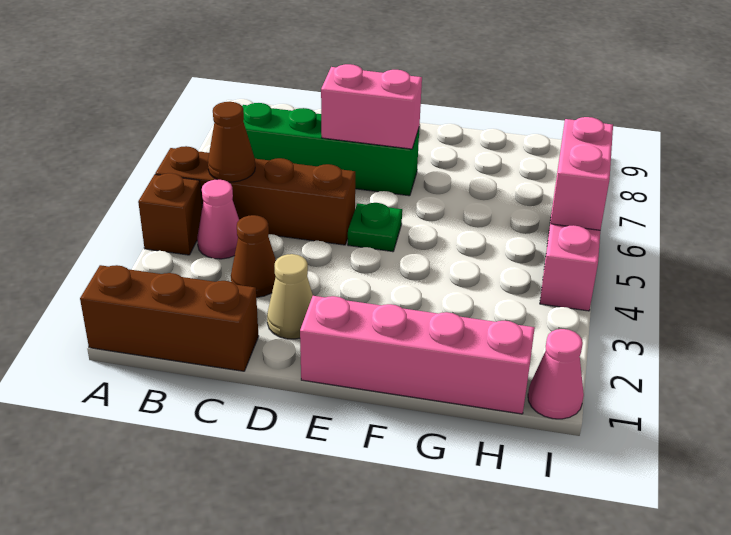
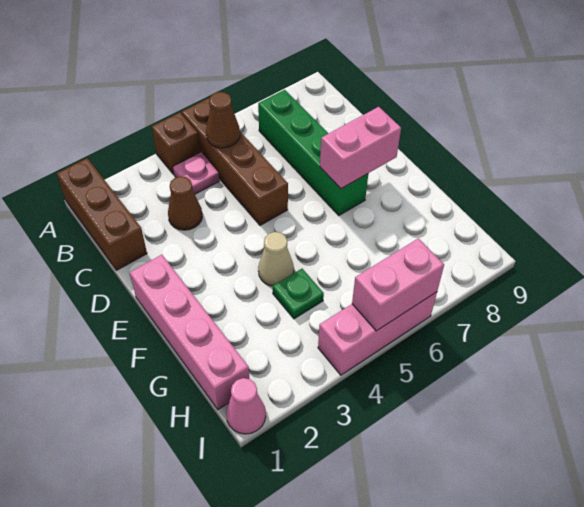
pink cone B4 level 1 -> pink plate B4 level 1
tan cone D2 level 1 -> tan cone F4 level 1
pink brick D7:E7 level 2 -> pink brick E7:E8 level 2
green plate E5 level 1 -> green plate G4 level 1

